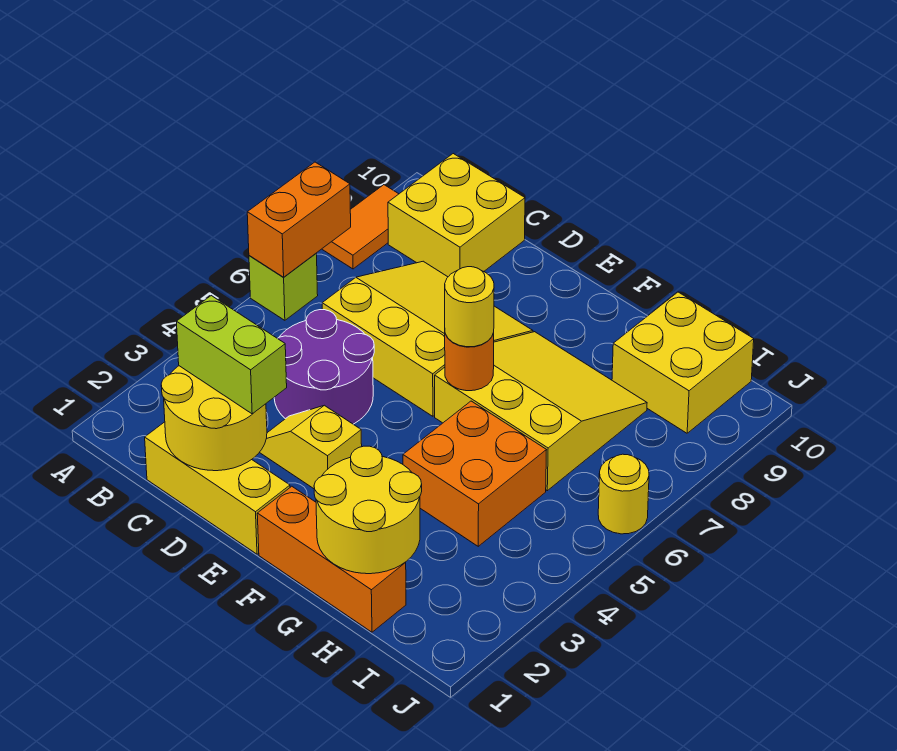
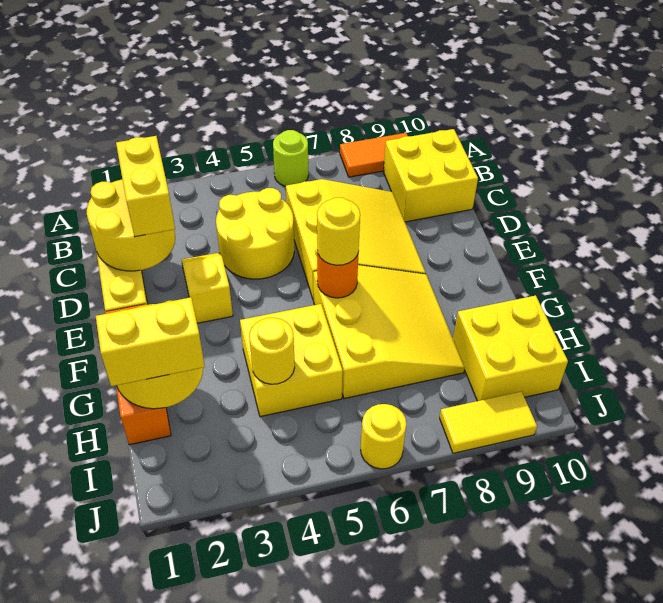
lime brick A6 level 1 -> lime round brick A6 level 1
orange brick A6:A7 level 2 -> none
lime brick C2:D2 level 3 -> yellow brick C2:D2 level 3
purple round brick C4:D5 level 1 -> yellow round brick C4:D5 level 1
orange brick G4:H5 level 1 -> yellow brick G4:H5 level 1
none -> yellow brick H1:H2 level 3
none -> yellow round brick H4 level 2
none -> yellow tile J8:J9 level 1

